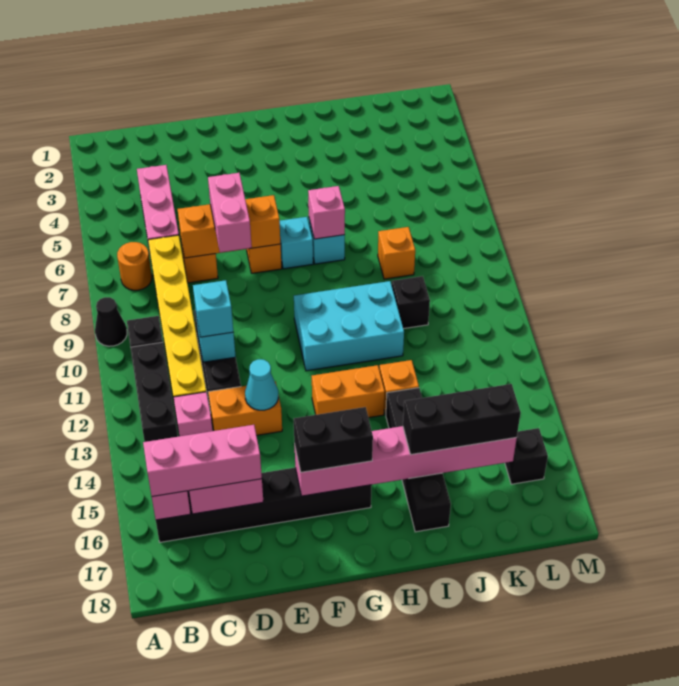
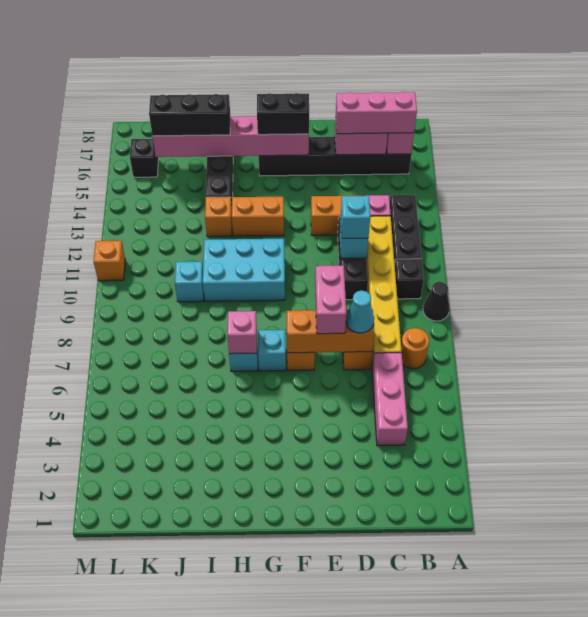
cyan cone E13 level 2 -> cyan cone D7 level 3
orange brick J8 level 1 -> orange brick M11 level 1
black brick J10 level 1 -> cyan brick J10 level 1

